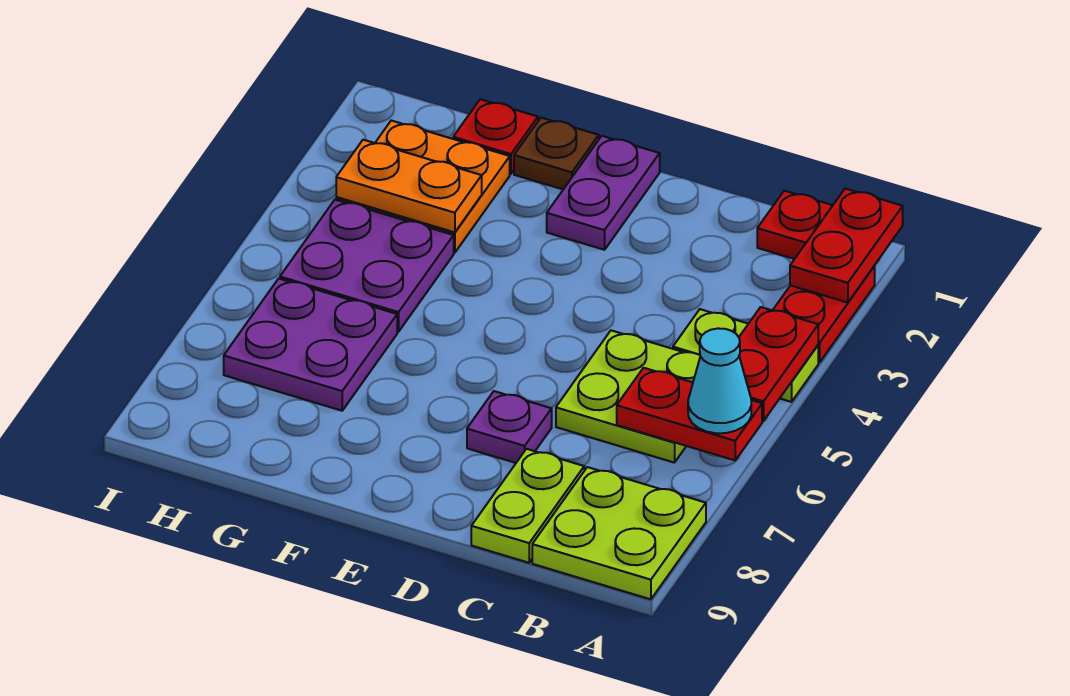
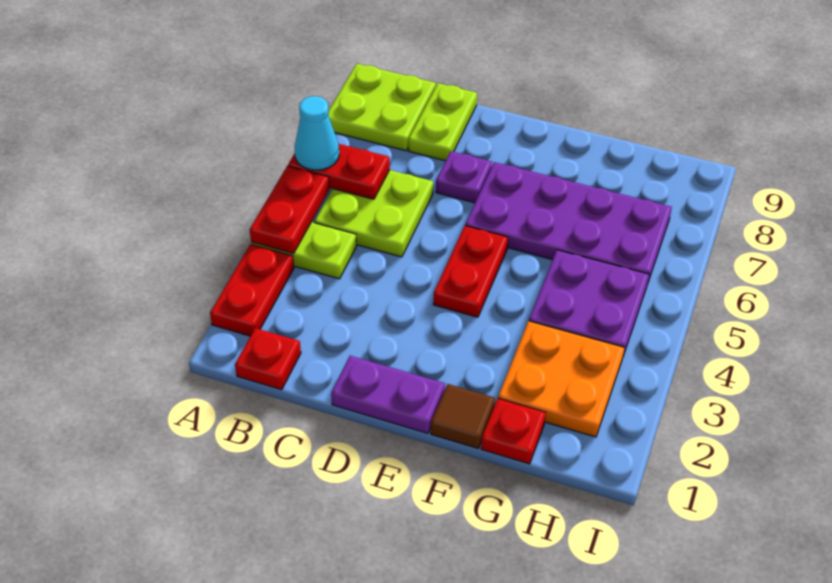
red plate A1:A2 level 2 -> red plate E4:E5 level 1
purple plate E1:E2 level 1 -> purple plate D1:E1 level 1
brown plate F1 level 1 -> brown tile F1 level 1
orange plate G3:H3 level 2 -> none
purple plate G6:H7 level 1 -> purple plate E6:H7 level 1

